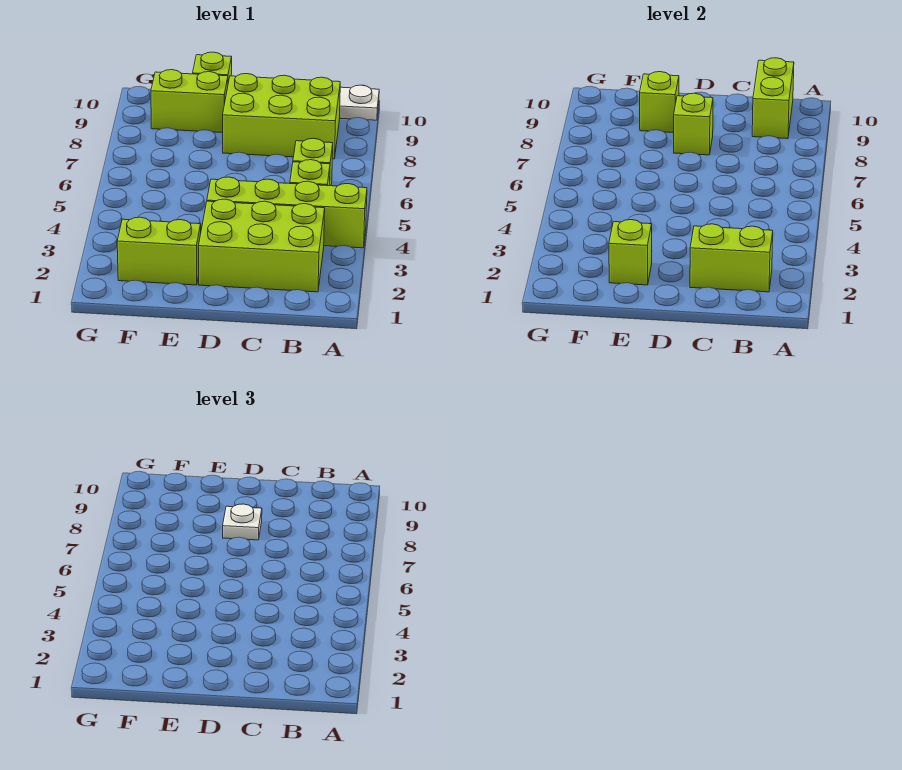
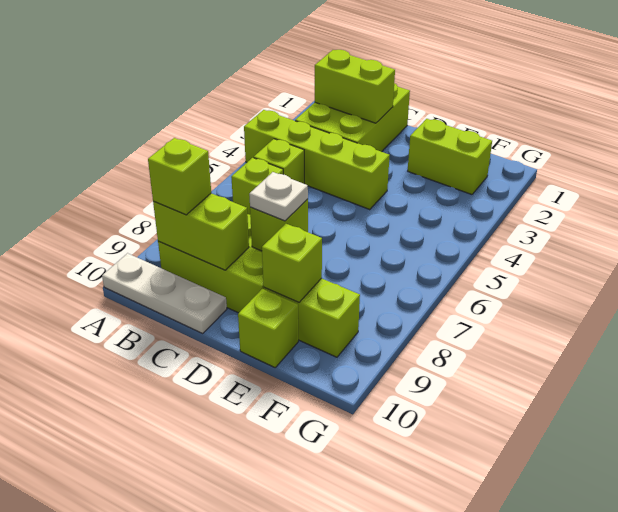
lime brick B2:D3 level 1 -> lime brick B1:C3 level 1
lime brick B9:B10 level 2 -> lime brick B9:C9 level 2
lime brick E2 level 2 -> lime brick B9 level 3

